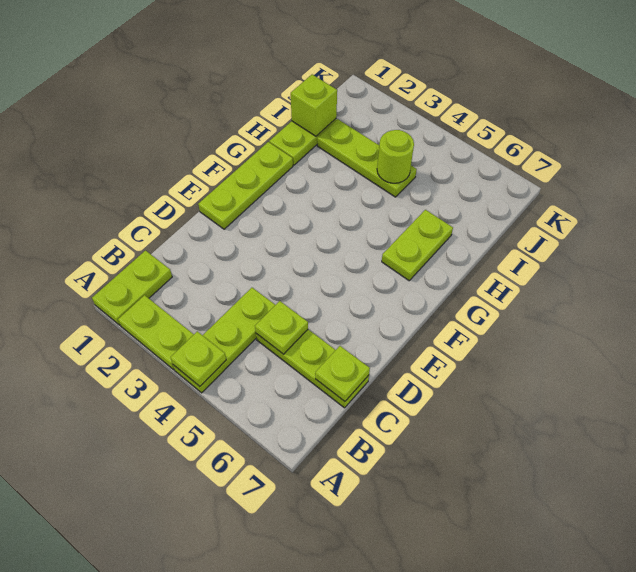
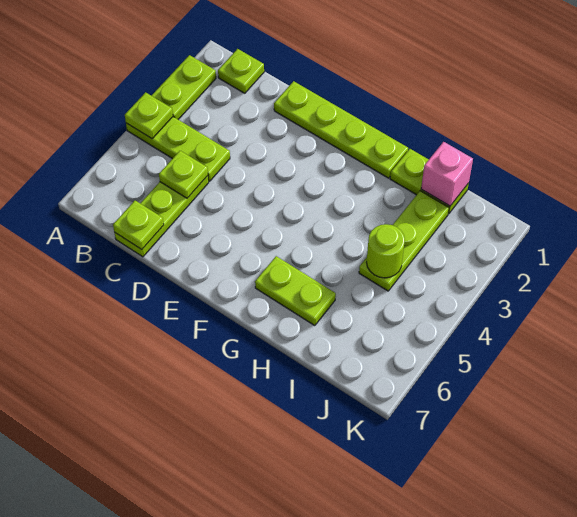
lime plate A1:B1 level 1 -> lime plate B1 level 1
lime plate E1:G1 level 1 -> lime plate D1:G1 level 1
lime brick I1 level 2 -> pink brick I1 level 2

